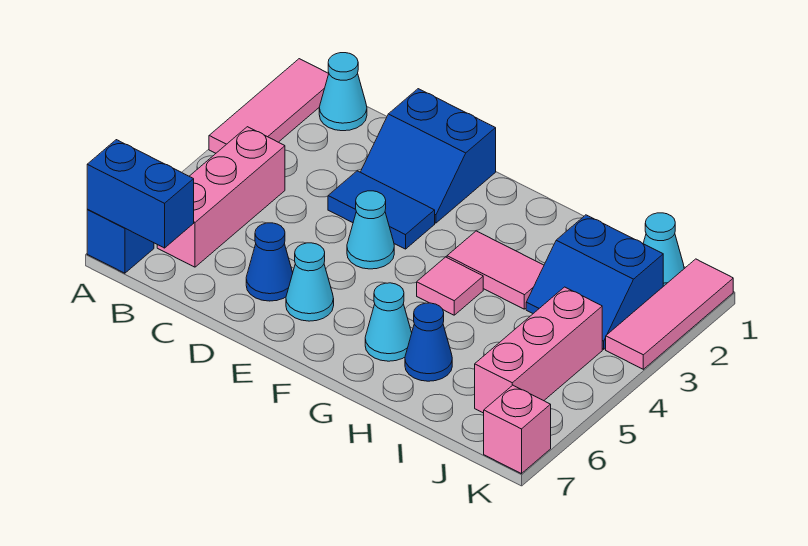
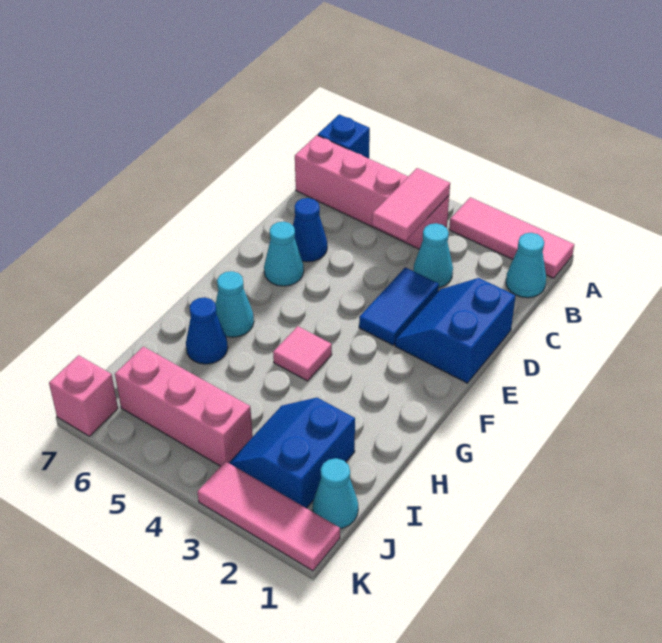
blue brick A7:B7 level 2 -> none
pink brick B4:B6 level 1 -> pink brick B4:B7 level 1
cyan cone E4 level 1 -> cyan cone C3 level 1
pink tile G3:H3 level 1 -> pink tile B4:C4 level 2

